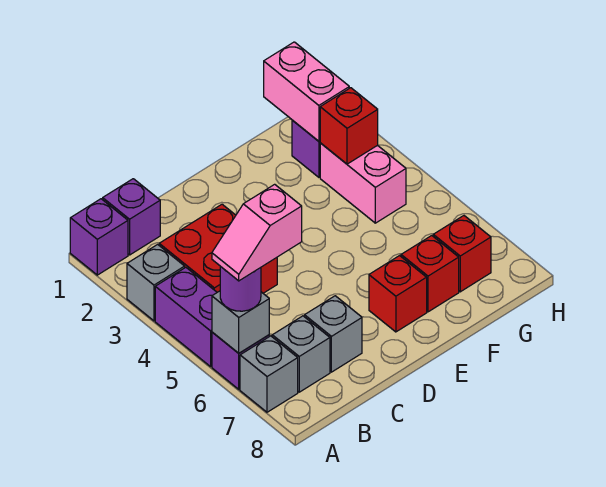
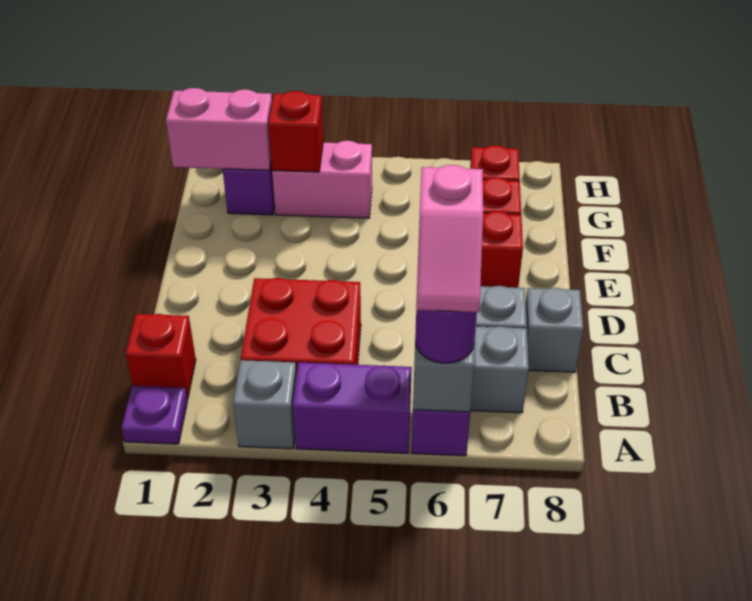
purple brick A1 level 1 -> purple plate A1 level 1
grey brick A7 level 1 -> grey brick C8 level 1
purple brick B1 level 1 -> red brick B1 level 1

